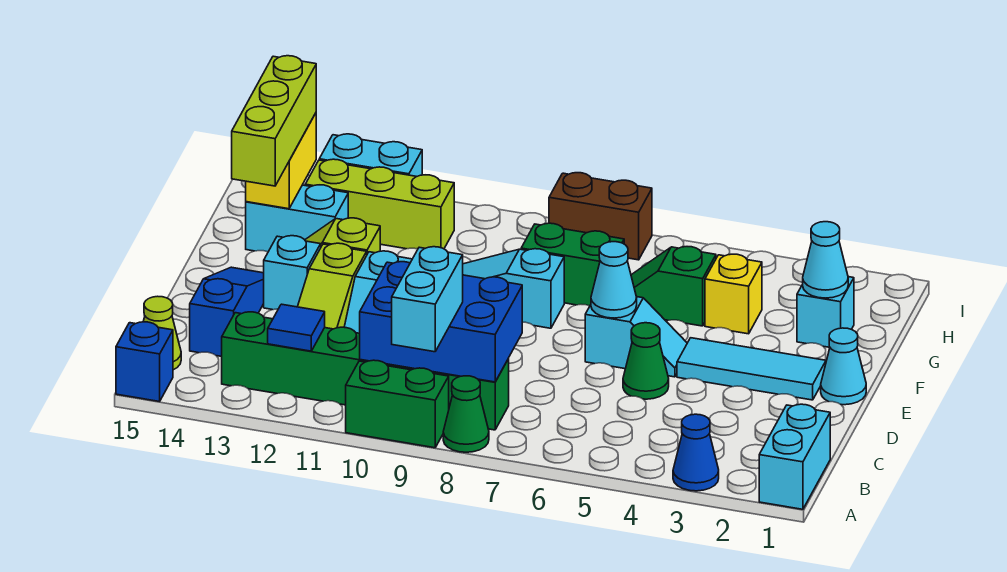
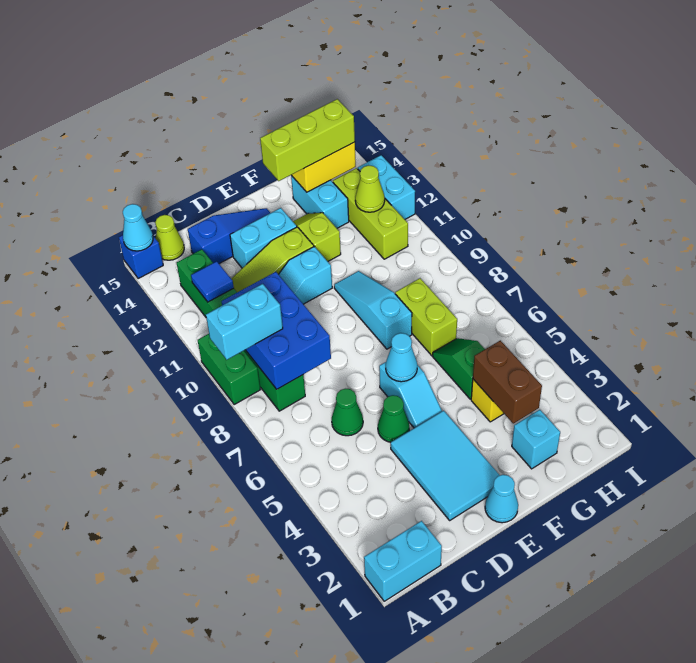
blue cone A3 level 1 -> none
green cone A8 level 1 -> green cone C6 level 1
cyan tile E2:E4 level 1 -> cyan tile D2:E4 level 1
cyan brick E13 level 1 -> cyan brick D13:E13 level 1
cyan cone G2 level 2 -> cyan cone A15 level 2
green brick G7:G8 level 1 -> lime brick G7:G8 level 1
none -> lime cone H12 level 2
brown brick I7:I8 level 1 -> brown brick G3:G4 level 2

